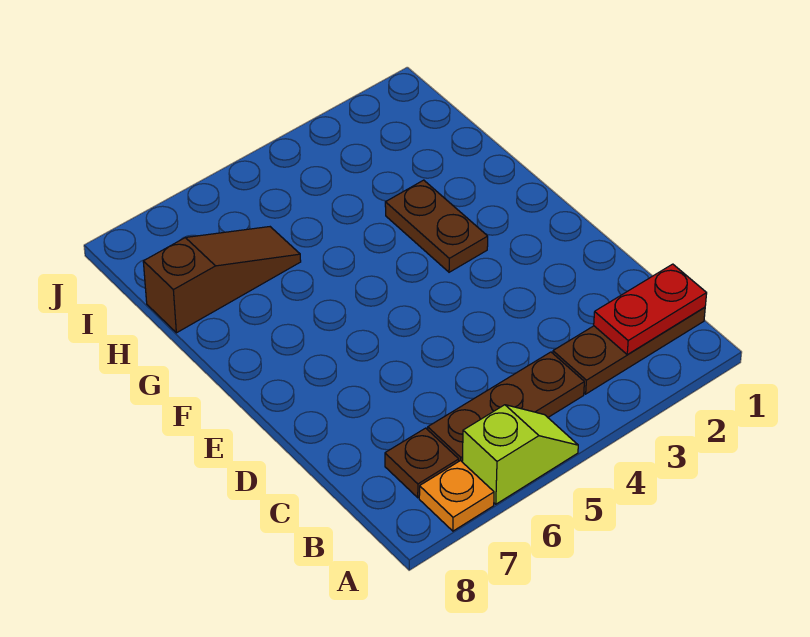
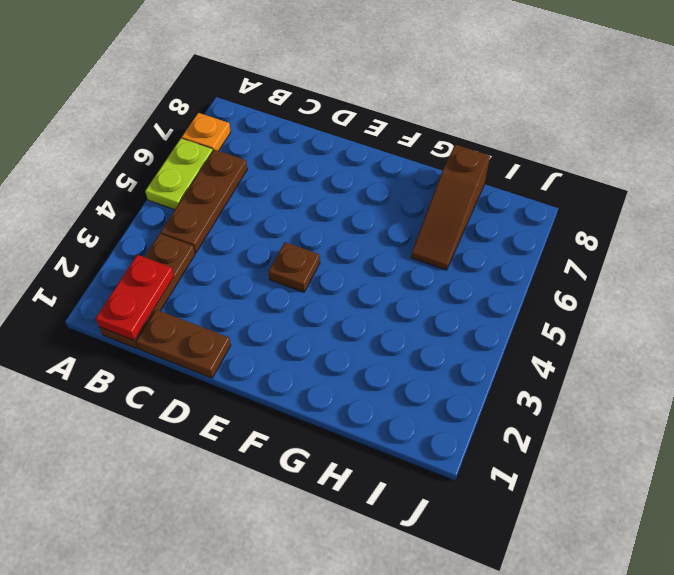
lime slope A5:A6 level 1 top 6 -> lime plate A5:A6 level 1
brown plate B7 level 1 -> brown plate E4 level 1
brown plate F3:G3 level 1 -> brown plate C1:D1 level 1

